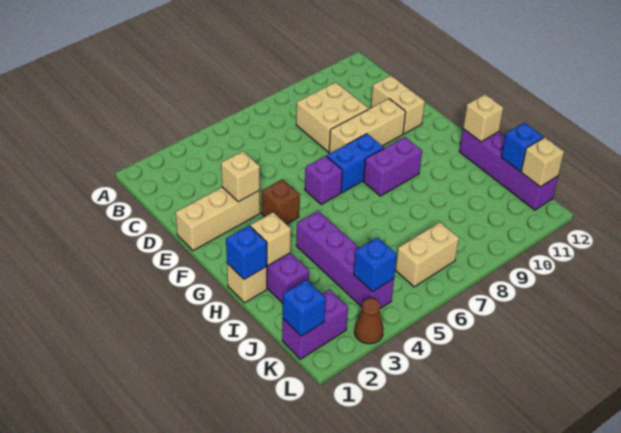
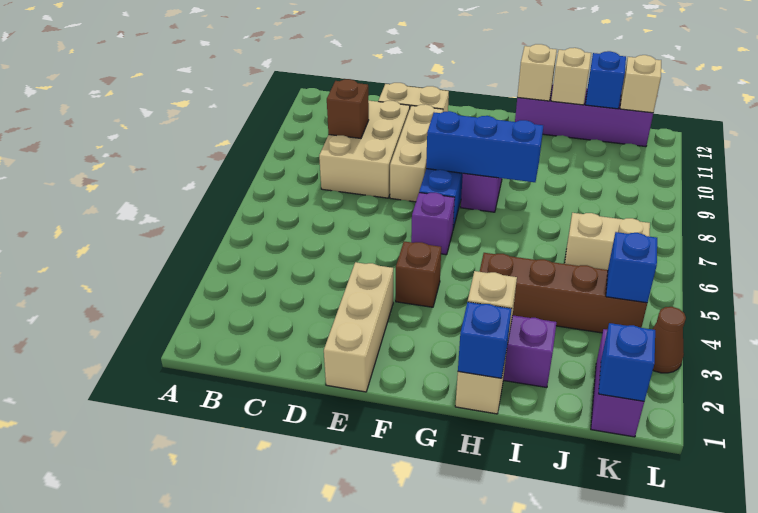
tan brick C8:D9 level 1 -> tan brick C8:D10 level 1
none -> brown brick C9 level 2
tan brick E3 level 2 -> tan brick I12 level 2
none -> blue brick F8:H8 level 2
purple brick H4:K4 level 1 -> brown brick H4:K4 level 1
tan brick K6:K7 level 1 -> tan brick J6:K6 level 1

